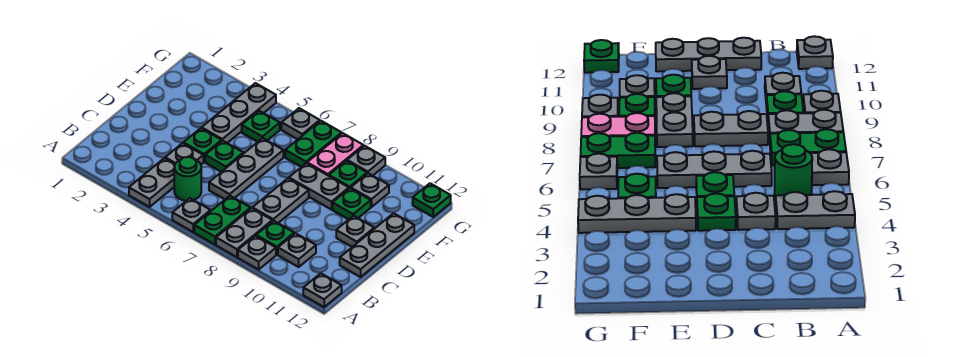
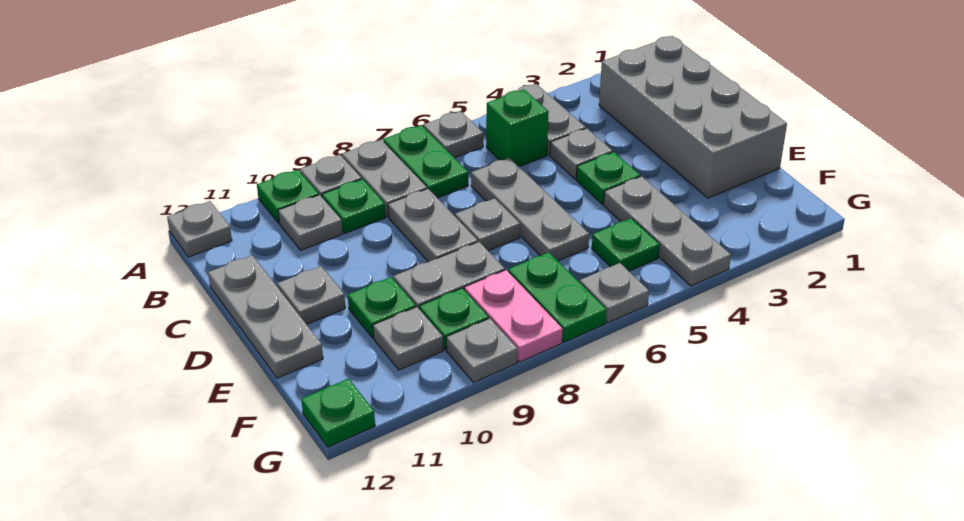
none -> grey brick B1:E2 level 1
green round brick B5 level 1 -> green brick B5 level 1
green plate D5 level 1 -> green plate A10 level 1
none -> grey plate D7 level 1

